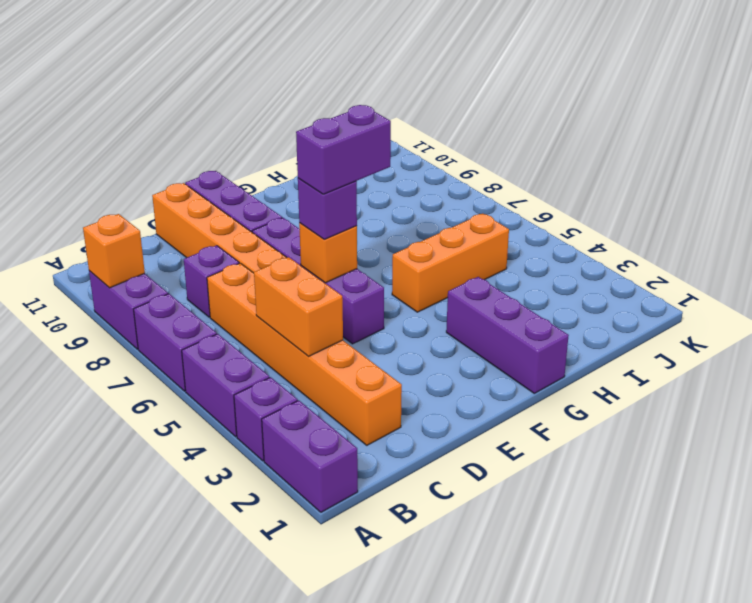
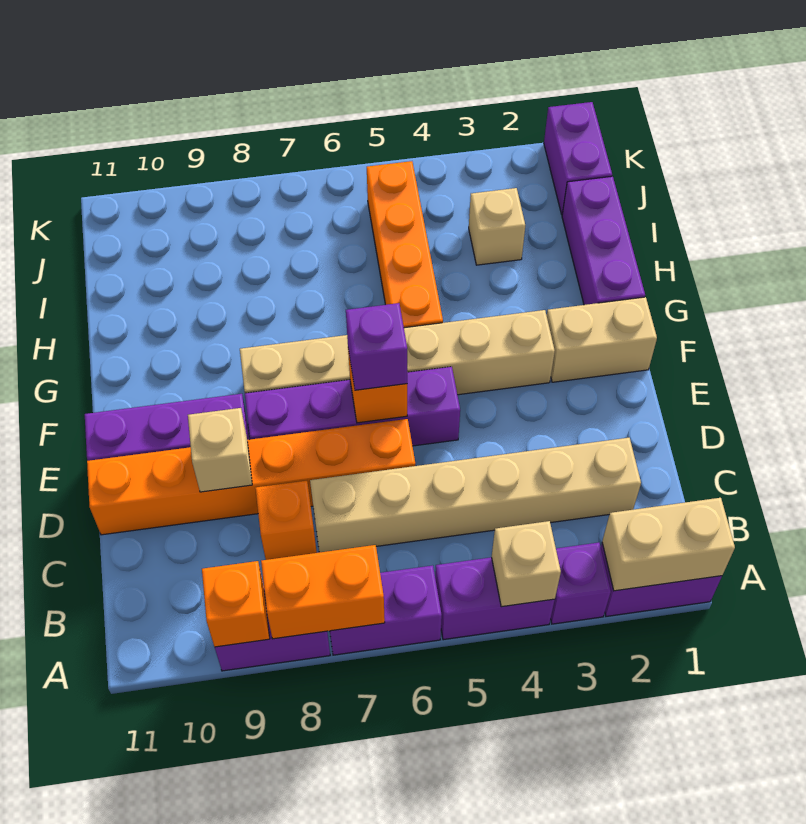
none -> tan brick A1:A2 level 2
none -> tan brick A4 level 2
orange brick C2:C7 level 1 -> tan brick C2:C7 level 1
orange brick C4:C5 level 2 -> orange brick A7:A8 level 2
purple brick C8 level 1 -> orange brick C8 level 1
none -> tan brick D9 level 2
purple brick E6:F6 level 4 -> purple brick J1:K1 level 1
none -> tan brick F1:F2 level 1
none -> tan brick F3:F8 level 1
purple brick G1:G3 level 1 -> purple brick G1:I1 level 1
orange brick G5:I5 level 1 -> orange brick G5:J5 level 1
none -> tan brick I3 level 1

